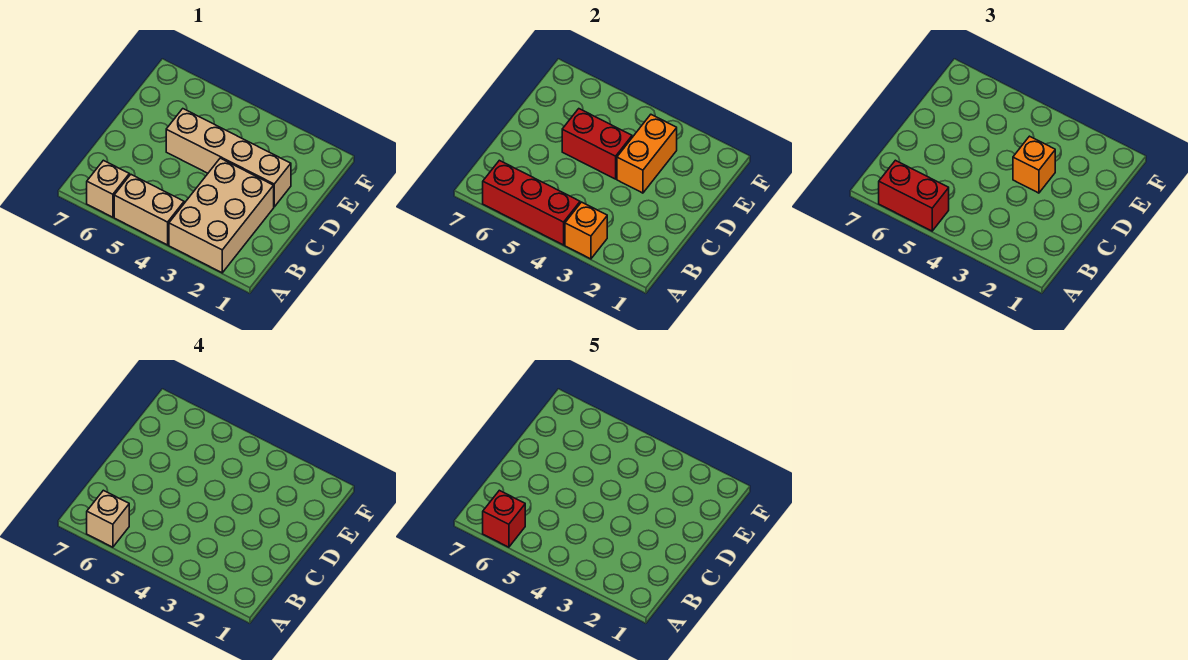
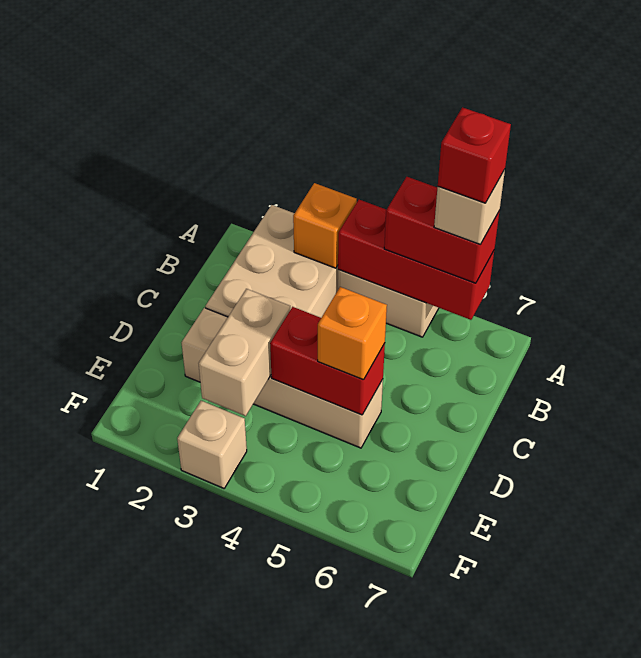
tan brick A6 level 1 -> tan brick F3 level 1
orange brick D3:E3 level 2 -> tan brick D3:E3 level 2
orange brick D3 level 3 -> orange brick D5 level 3

